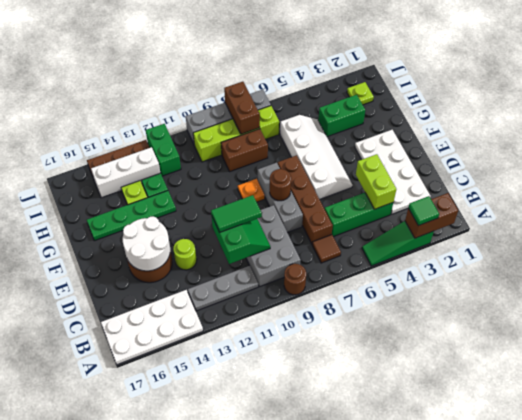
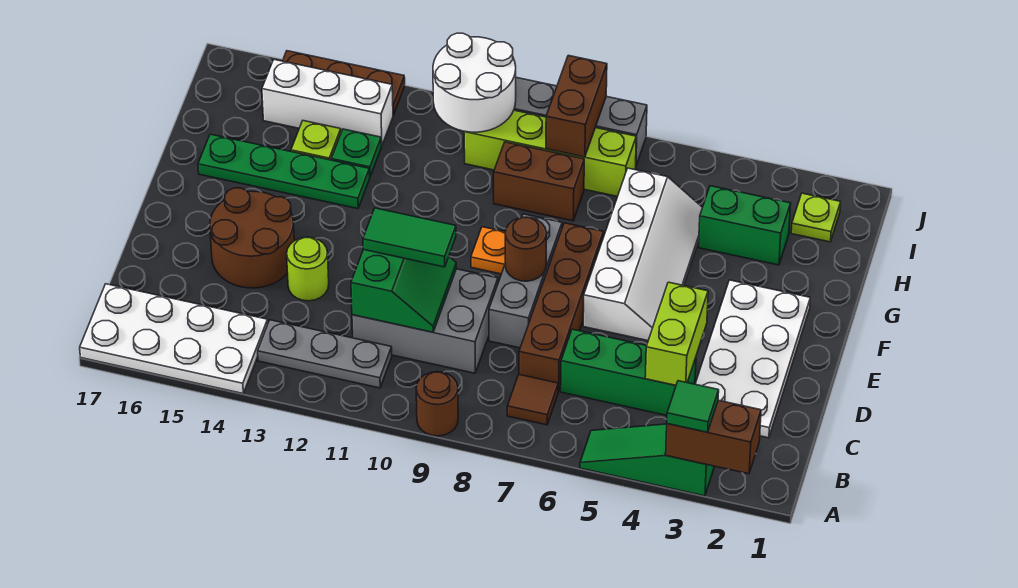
grey brick B9:D10 level 1 -> grey brick C9:D11 level 1
white round brick D14:E15 level 2 -> white round brick I10:J11 level 2
green brick I12:J12 level 1 -> none

